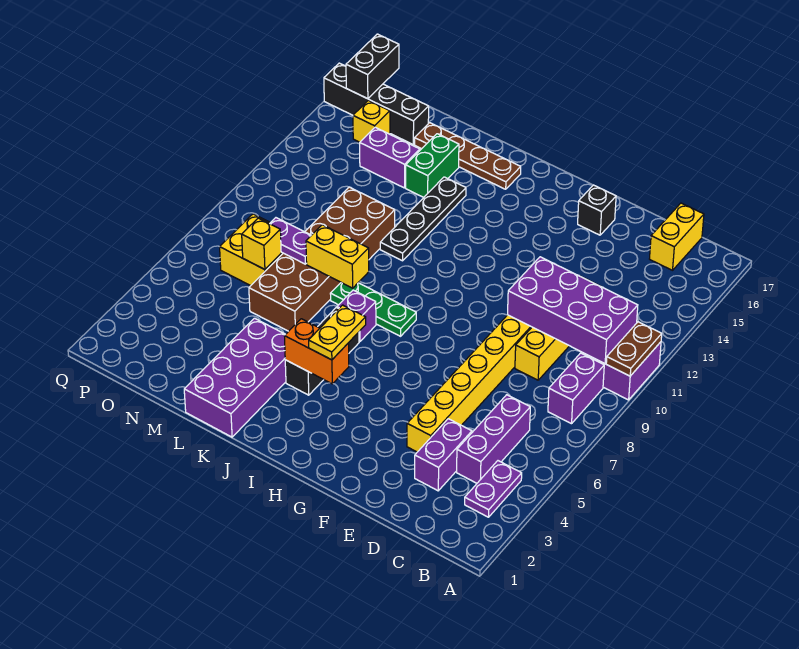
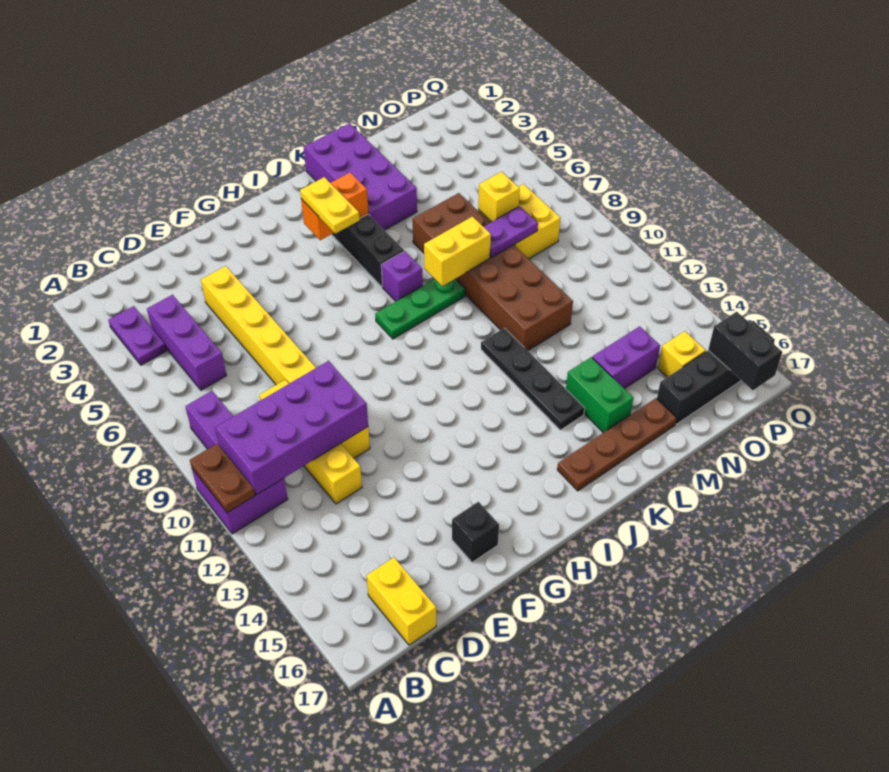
purple brick D3:D4 level 1 -> none

